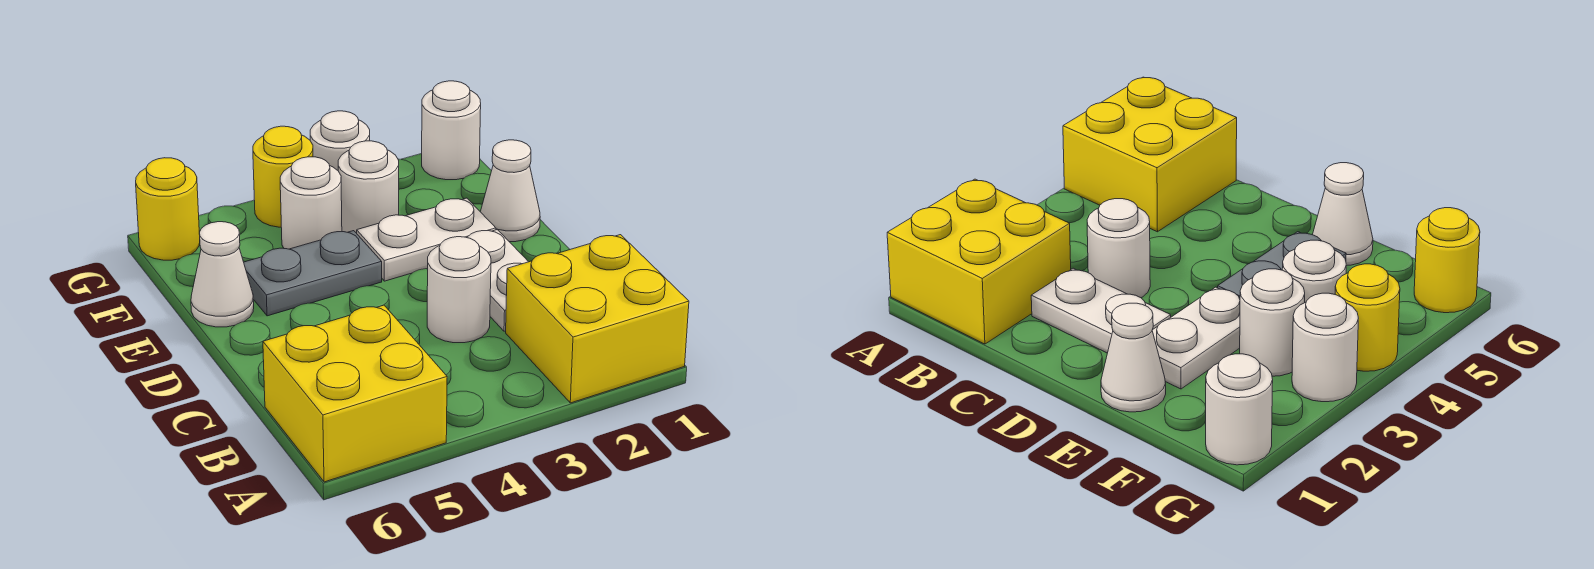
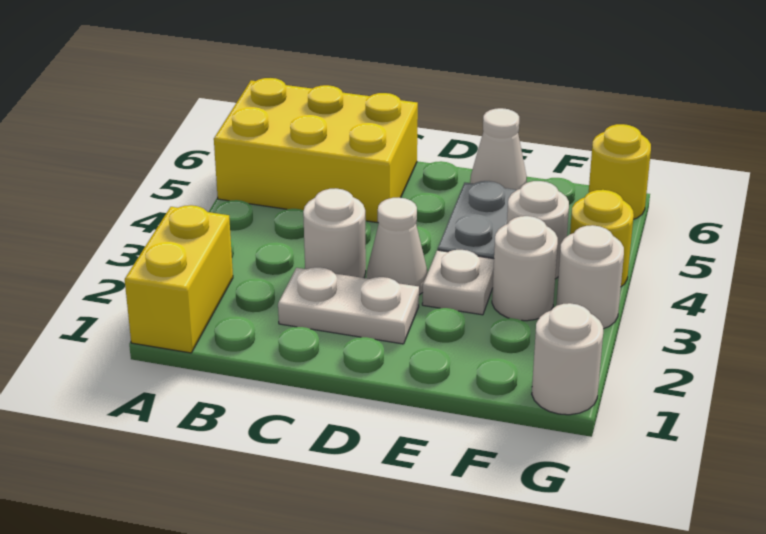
yellow brick A1:B2 level 1 -> yellow brick A1:A2 level 1
yellow brick A5:B6 level 1 -> yellow brick A5:C6 level 1
white cone E1 level 1 -> white cone D3 level 1
white plate E2:E3 level 1 -> white plate E3 level 1

